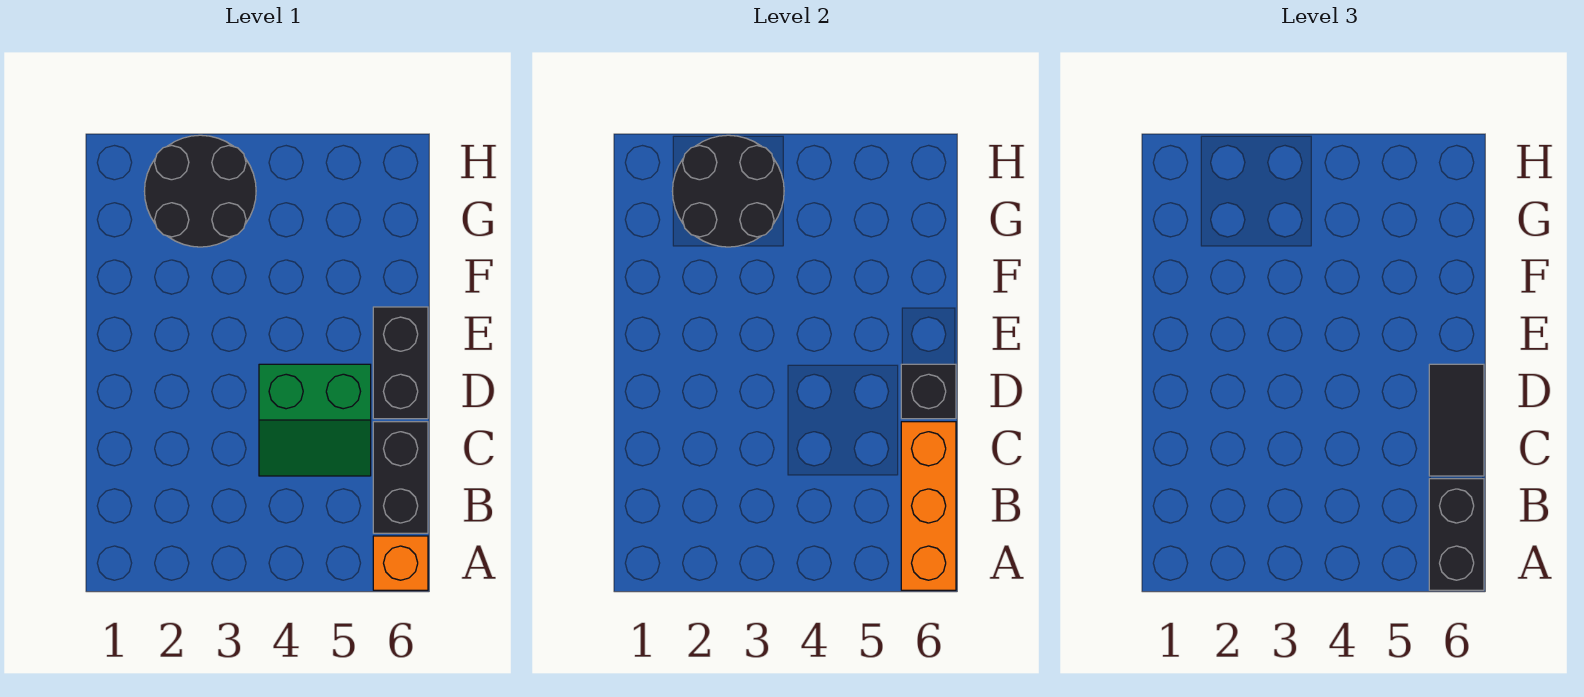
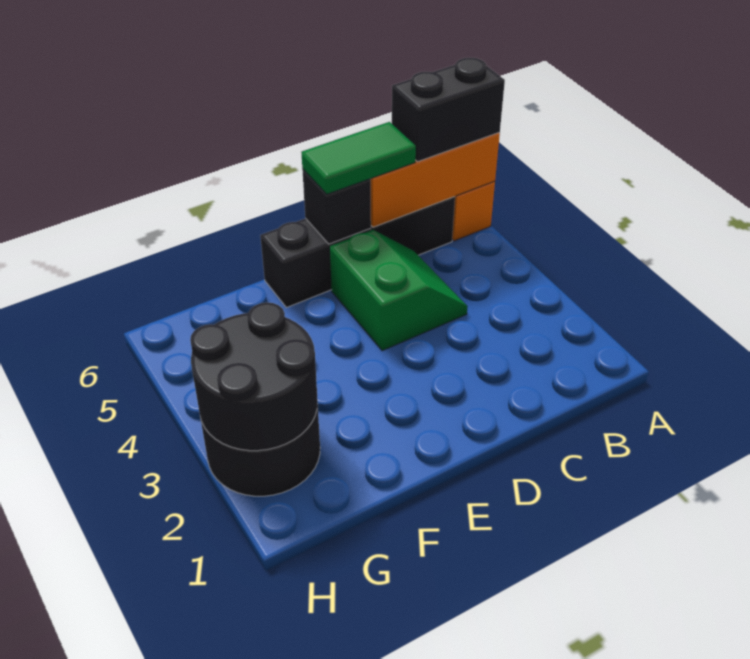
black tile C6:D6 level 3 -> green tile C6:D6 level 3

